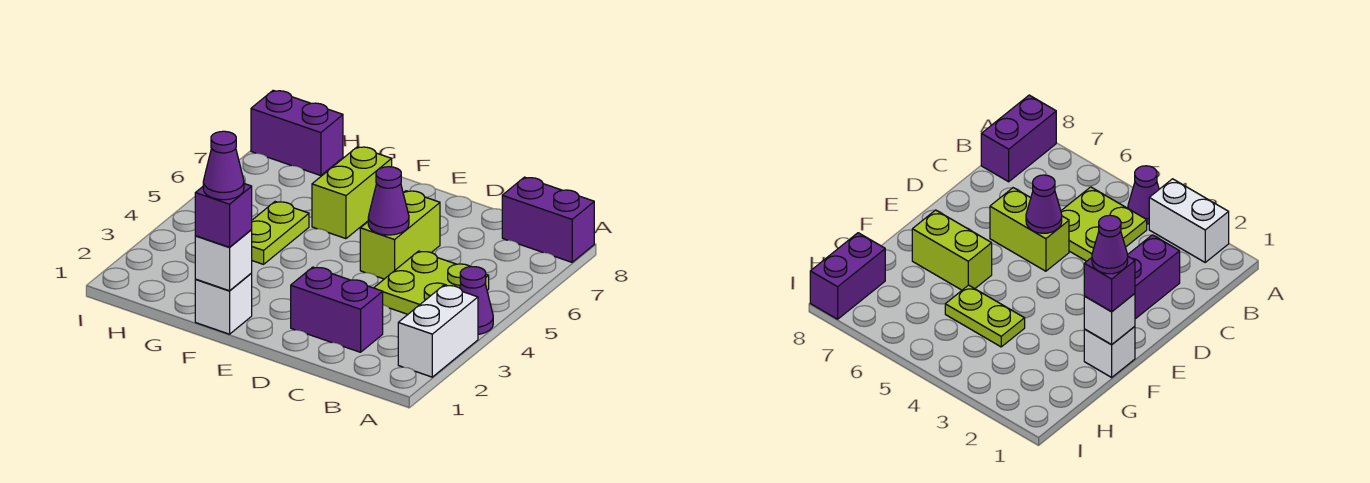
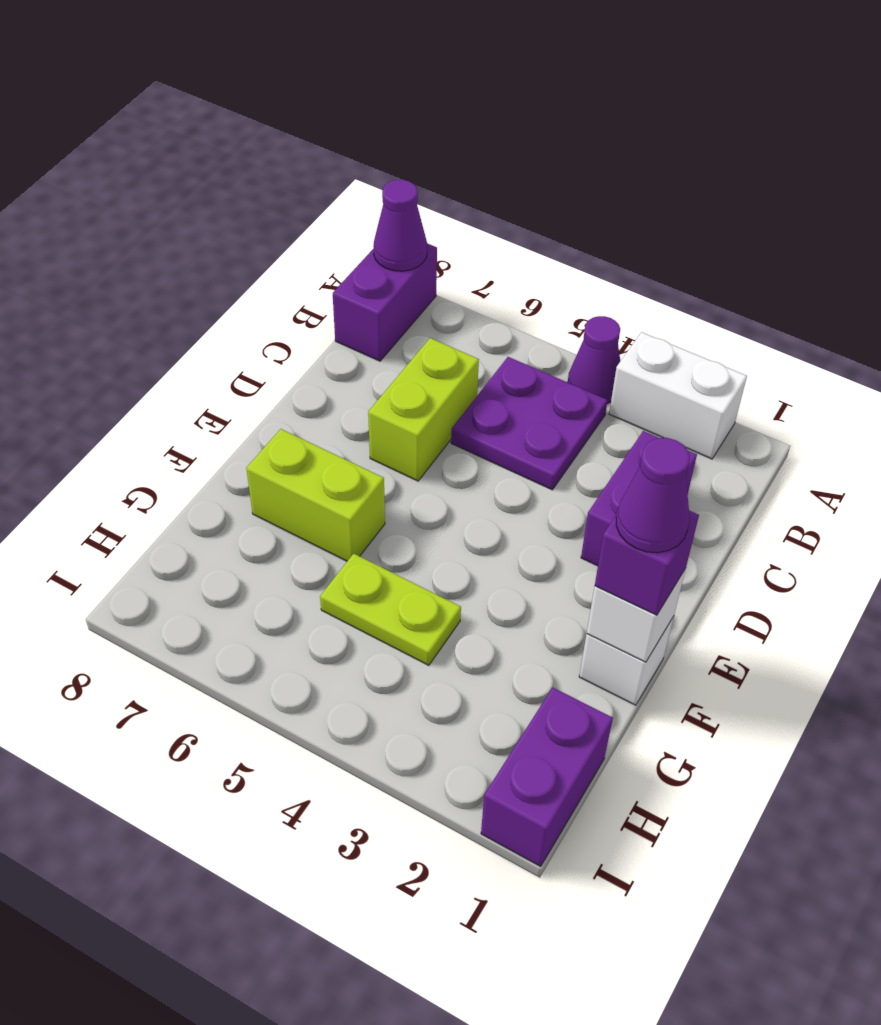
lime plate B4:C5 level 1 -> purple plate B4:C5 level 1
lime brick D5:D6 level 1 -> lime brick C6:D6 level 1
purple cone D5 level 2 -> purple cone A8 level 2
purple brick H8:I8 level 1 -> purple brick H1:I1 level 1

